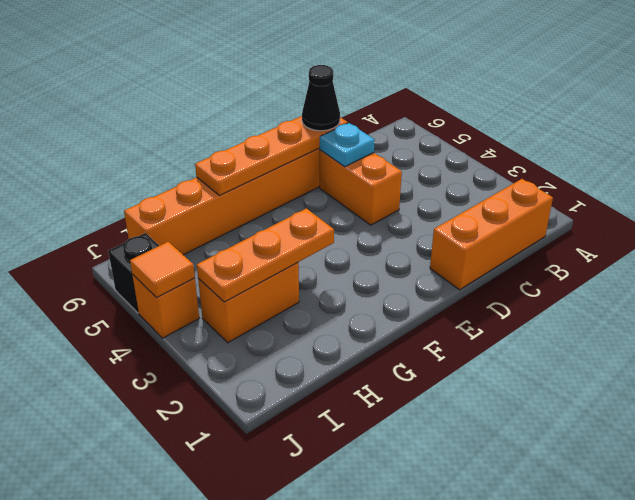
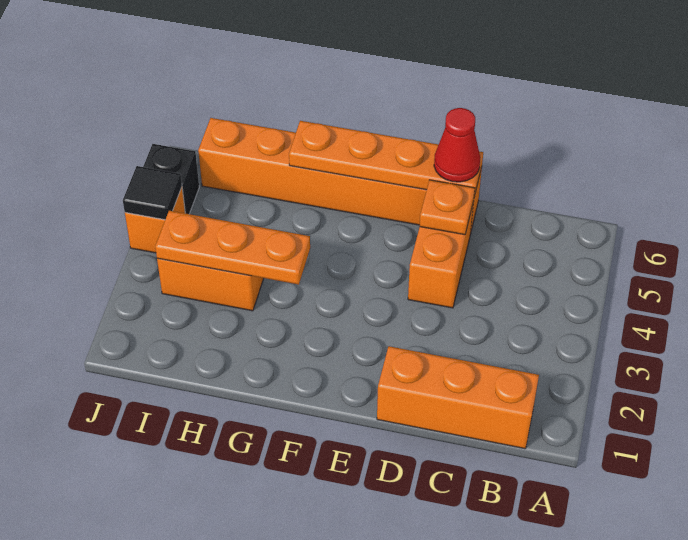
cyan plate D5 level 2 -> orange plate D5 level 2
black cone D6 level 3 -> red cone D6 level 3
orange tile J4 level 2 -> black tile J4 level 2

